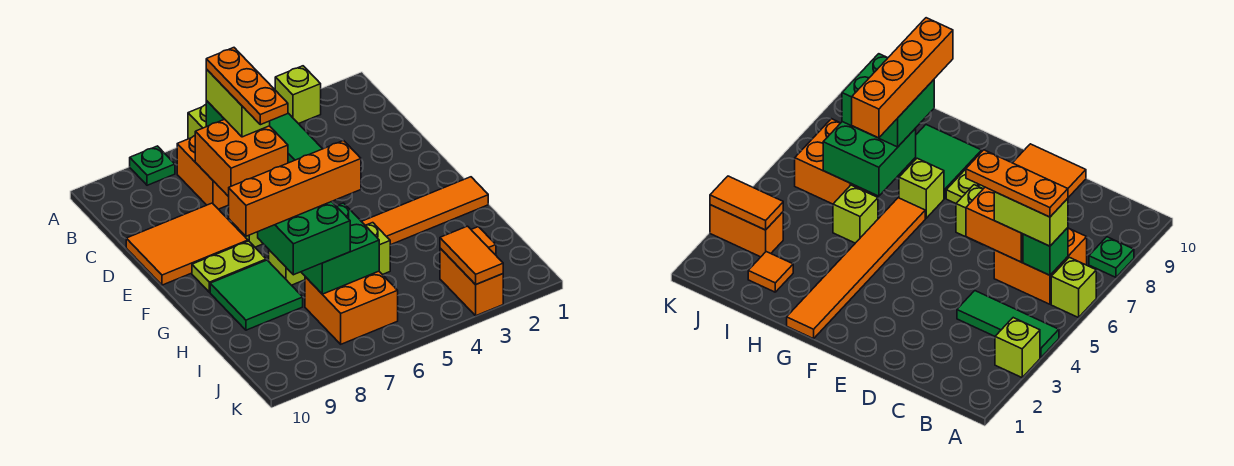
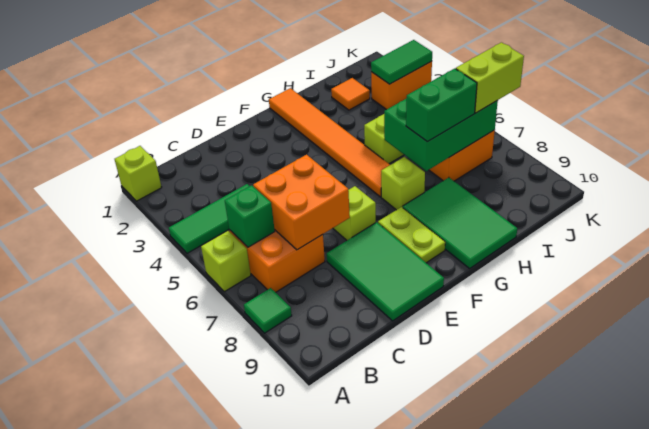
lime brick A3 level 1 -> lime brick A1 level 1
green plate A8 level 1 -> green tile A8 level 1
lime brick B6:C6 level 3 -> lime brick J7:K7 level 3
orange plate B6:D6 level 4 -> none
orange tile D8:E10 level 1 -> green tile D8:E10 level 1
green tile G8:H9 level 1 -> green tile G8:H10 level 1
green brick H6:I7 level 2 -> green brick H6:J7 level 2
orange brick H6:H9 level 4 -> none
green brick H7:I8 level 3 -> green brick H7:I7 level 3
orange tile J3:K3 level 2 -> green tile J3:K3 level 2

